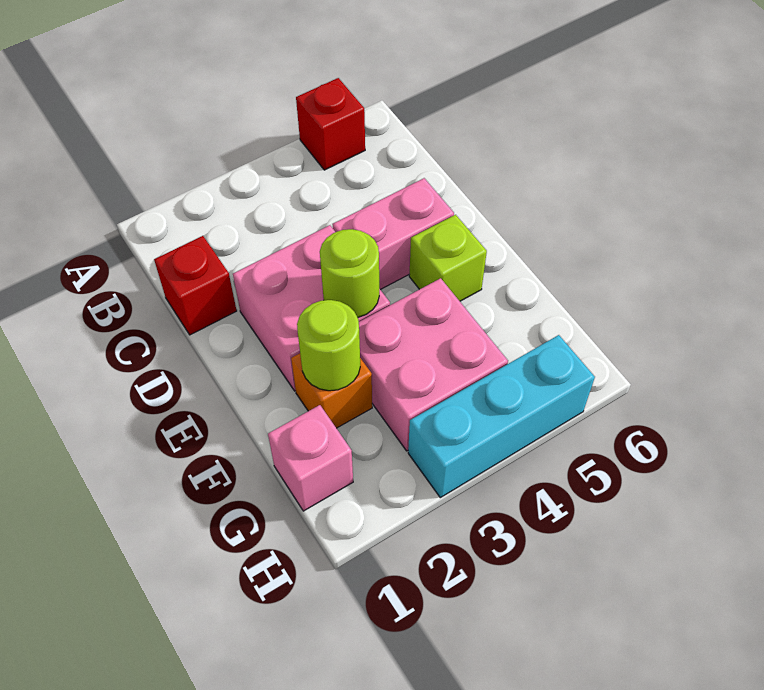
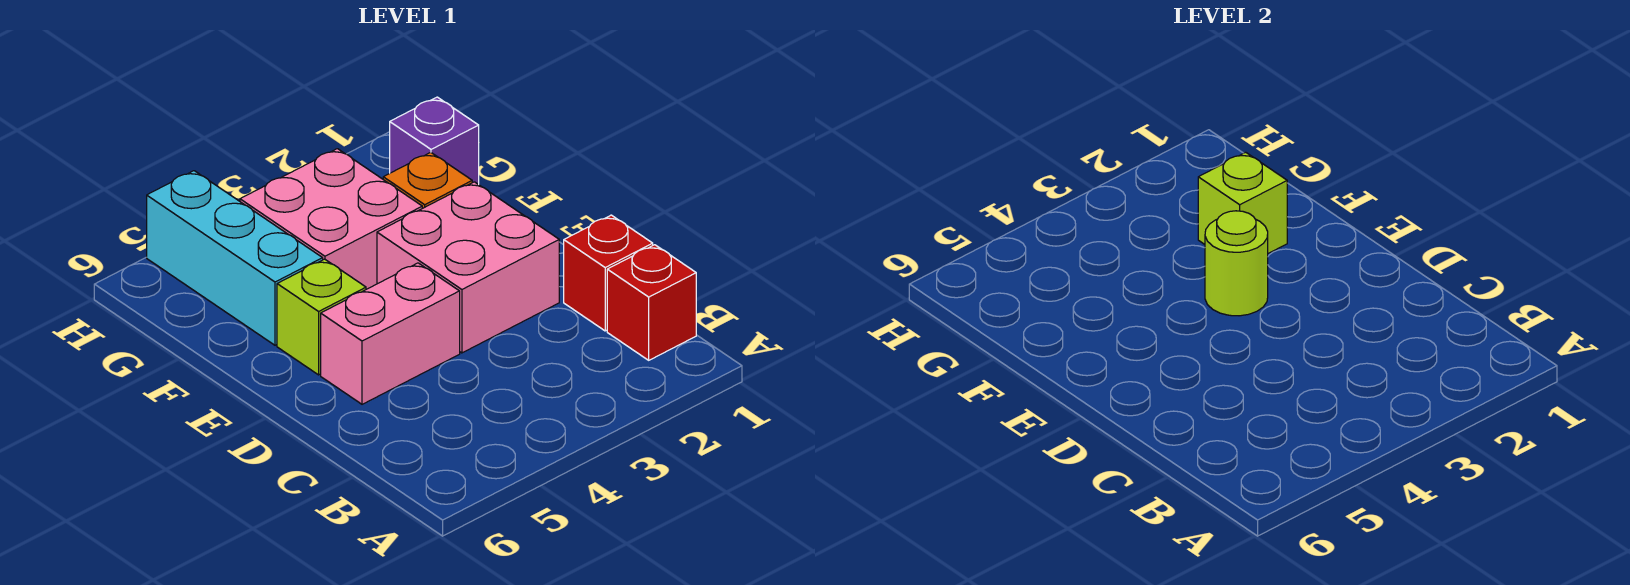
red brick A5 level 1 -> red brick B1 level 1
lime round brick F2 level 2 -> lime brick F2 level 2
pink brick G1 level 1 -> purple brick G1 level 1
cyan brick H3:H5 level 1 -> cyan brick F5:H5 level 1

